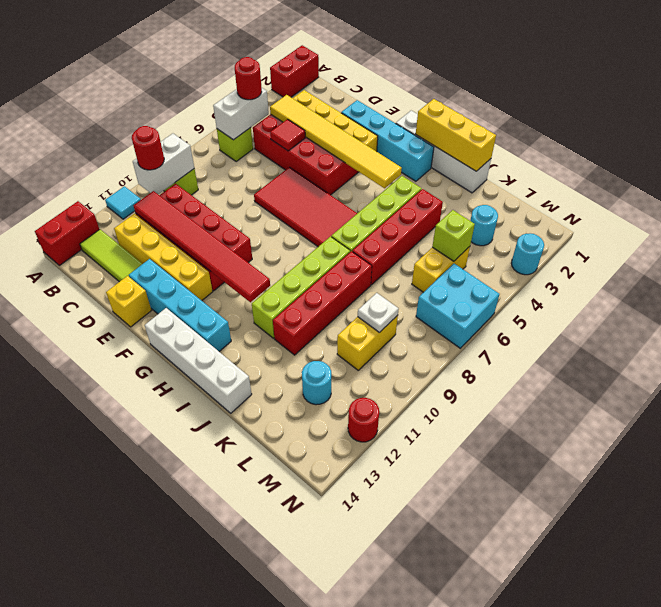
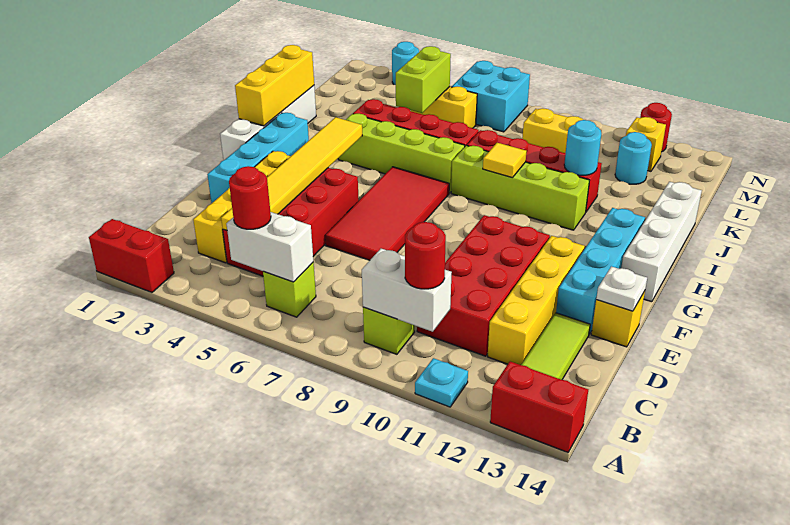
cyan tile A11 level 1 -> cyan plate A11 level 1
red tile C11:H11 level 2 -> none
red tile D5 level 2 -> none
none -> yellow tile I9 level 2
cyan round brick L3 level 1 -> cyan round brick J11 level 2
lime brick L5 level 2 -> lime brick K5:L5 level 2
white plate L9 level 2 -> white plate E14 level 2
none -> yellow brick M12 level 1

